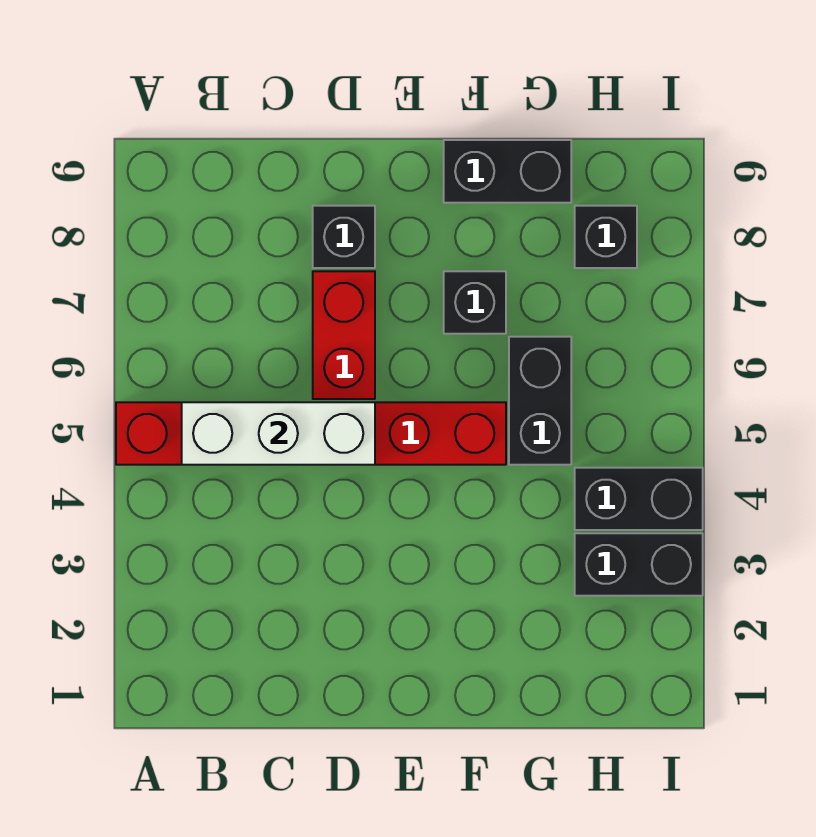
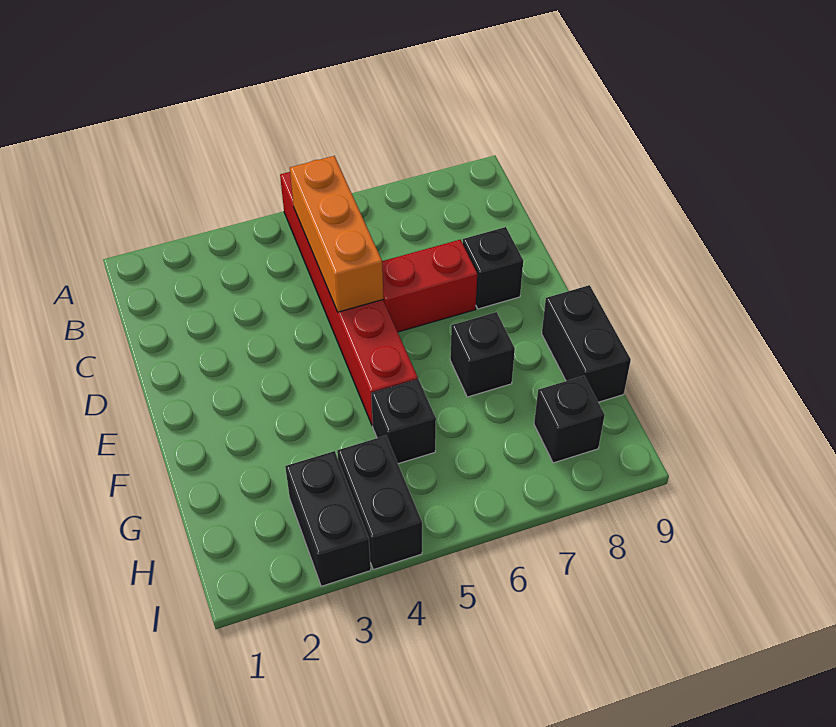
white brick B5:D5 level 2 -> orange brick B5:D5 level 2
black brick G5:G6 level 1 -> black brick G5 level 1

